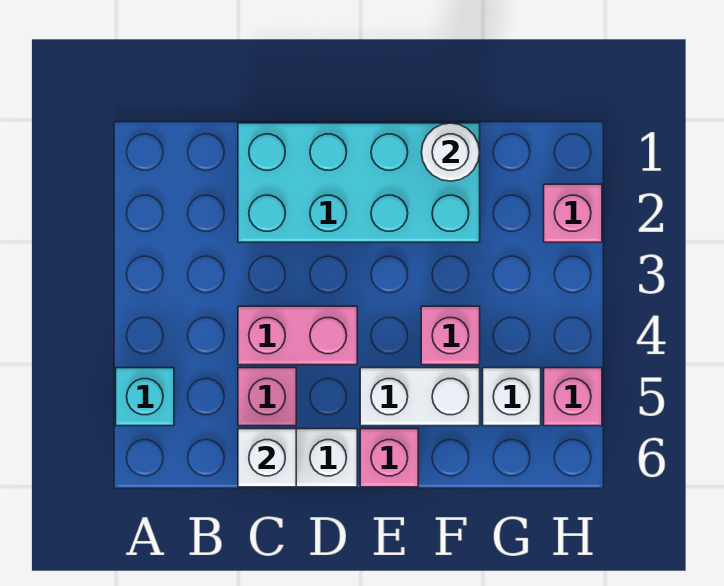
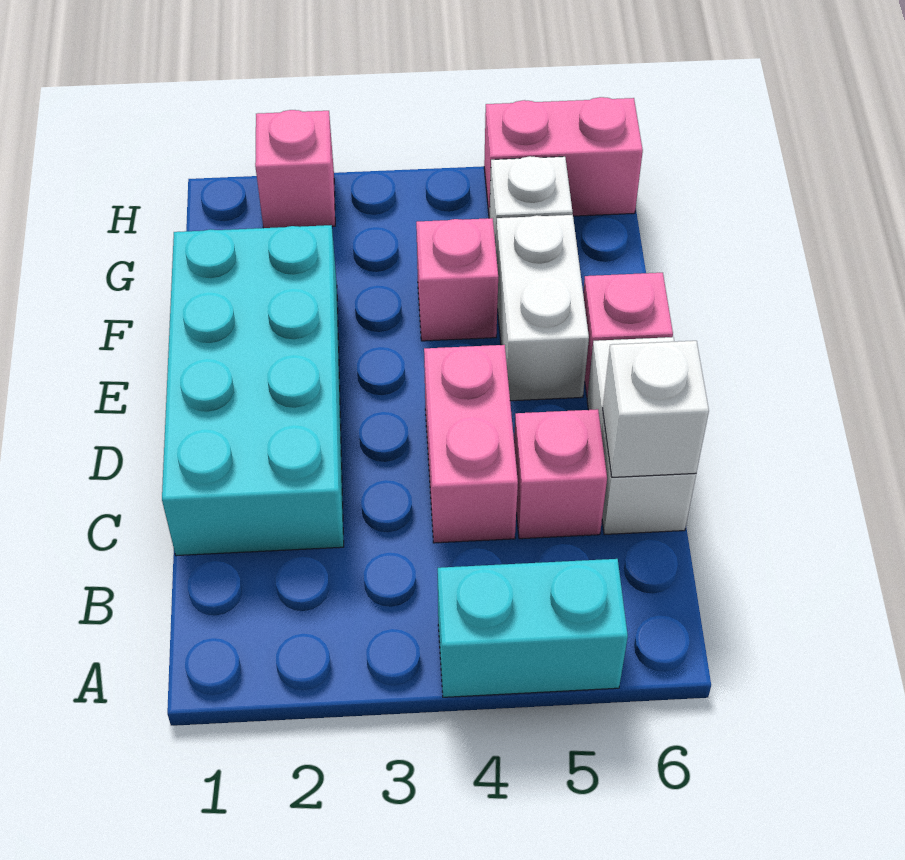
cyan brick A5 level 1 -> cyan brick A4:A5 level 1
white round brick F1 level 2 -> none
pink brick H5 level 1 -> pink brick H5:H6 level 1

